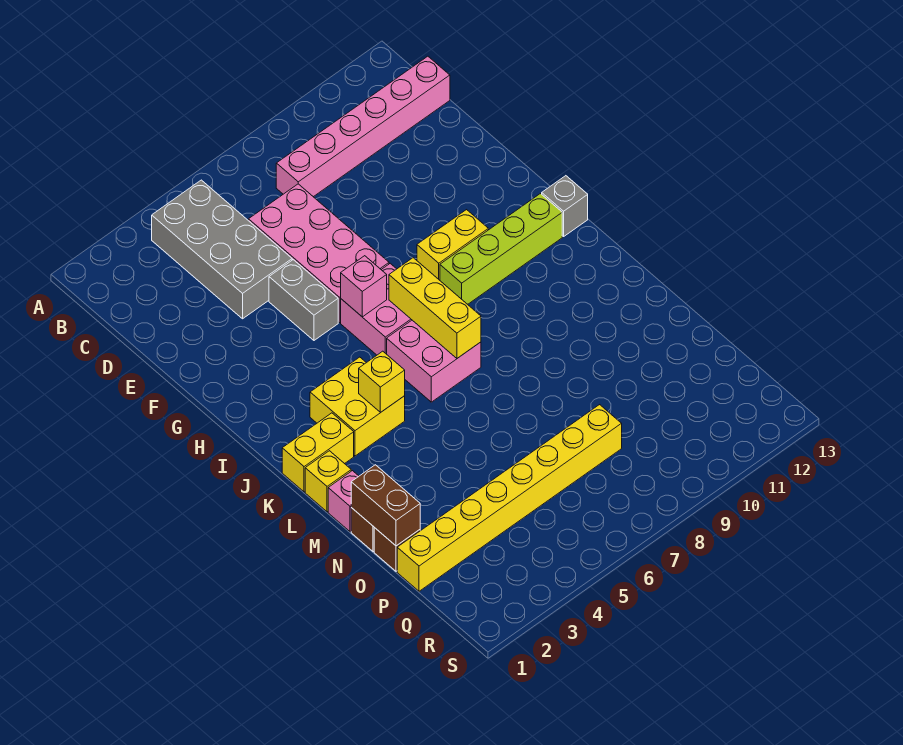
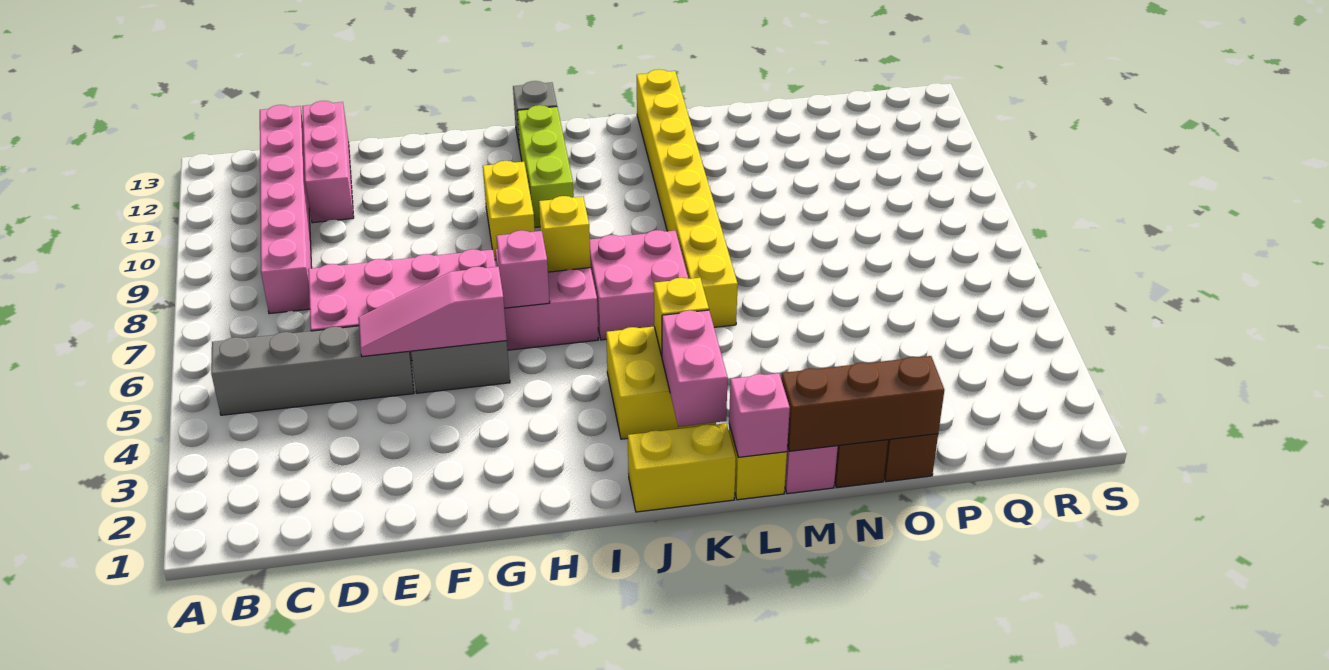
grey brick B4:E5 level 1 -> grey brick B5:E5 level 1
none -> pink brick D11:D13 level 1
none -> pink slope E5:G5 level 2 top G
yellow brick I7:K7 level 2 -> yellow brick I7 level 2
lime brick I9:I12 level 1 -> lime brick I10:I12 level 1
yellow brick K1:K2 level 1 -> yellow brick J1:K1 level 1
none -> pink brick K2:K3 level 2
none -> pink brick L1 level 2
brown brick N1:O1 level 2 -> brown brick M1:O1 level 2
yellow brick P1:P8 level 1 -> yellow brick L6:L13 level 1

